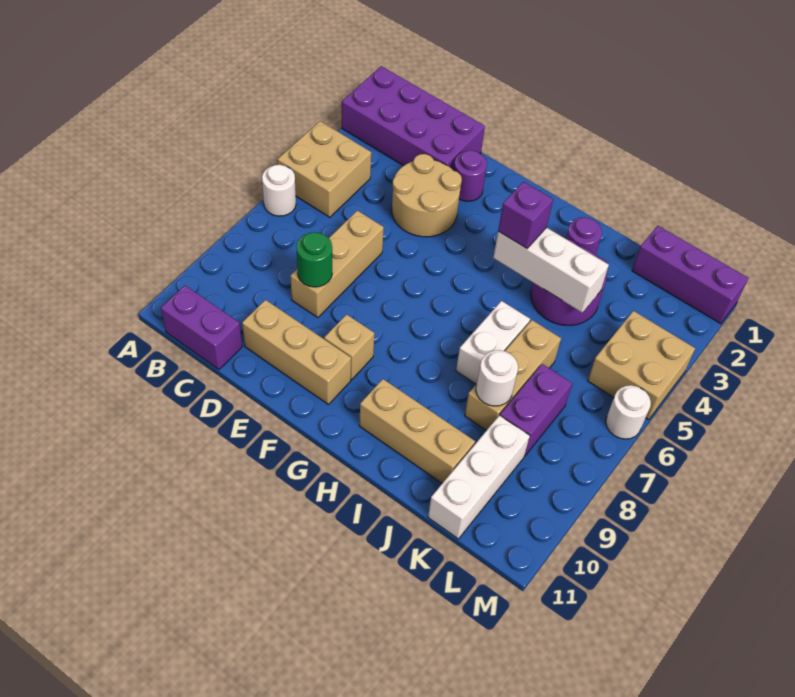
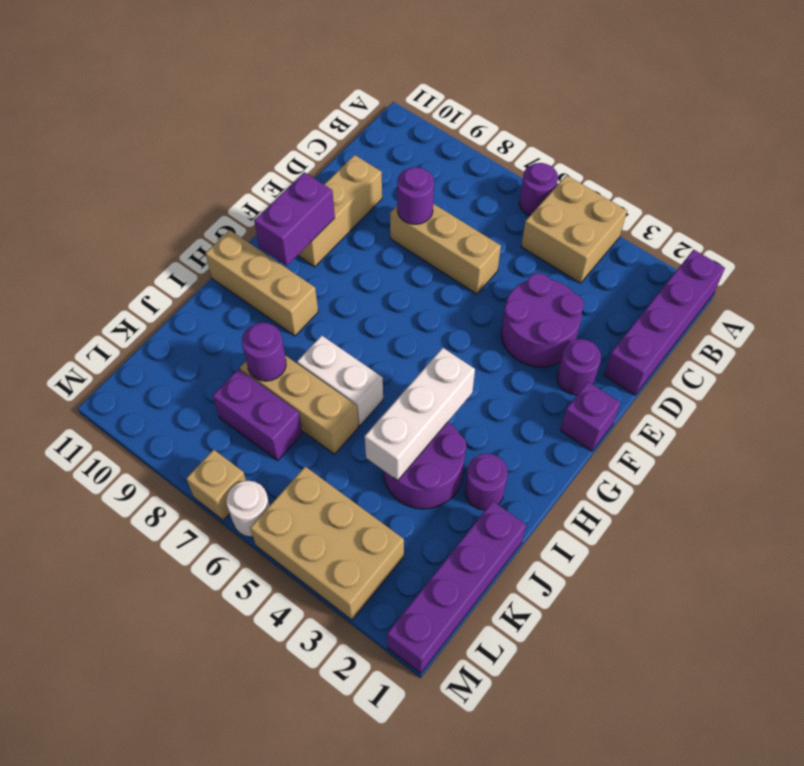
purple brick A1:D2 level 1 -> purple brick A1:D1 level 1
white round brick A6 level 1 -> purple round brick A6 level 1
purple brick B11:C11 level 1 -> purple brick F10:G10 level 2
tan round brick D3:E4 level 1 -> purple round brick D3:E4 level 1
green round brick D8 level 2 -> purple round brick D8 level 2
tan brick F9 level 1 -> tan brick M7 level 1
purple brick H4 level 3 -> purple brick F1 level 1
tan brick H10:J10 level 1 -> tan brick H9:H11 level 1
white round brick J8 level 2 -> purple round brick J8 level 2
purple brick K1:M1 level 1 -> purple brick J1:M1 level 1
white brick K9:K11 level 1 -> none
tan brick L4:M5 level 1 -> tan brick L3:M5 level 1

